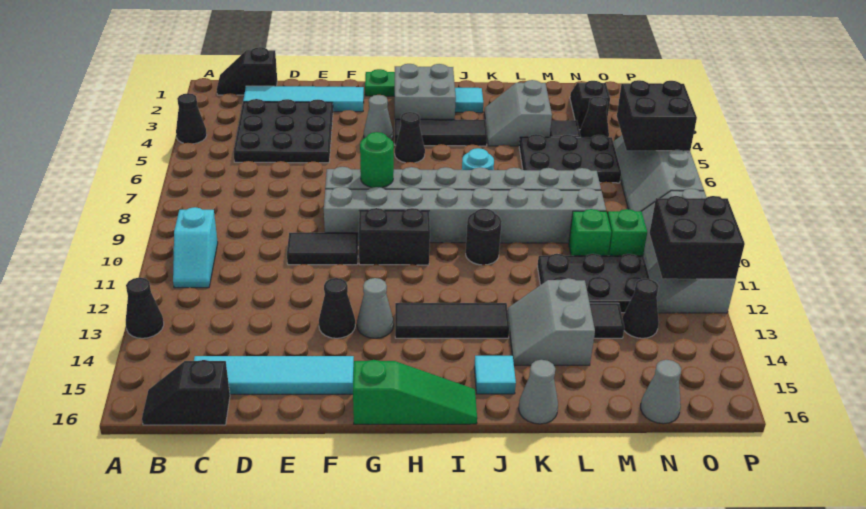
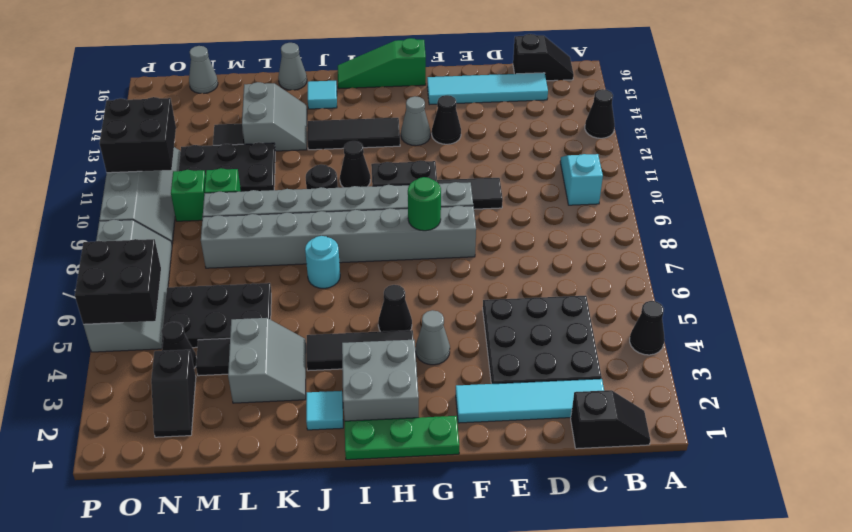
black cone N13 level 1 -> black cone I11 level 1

